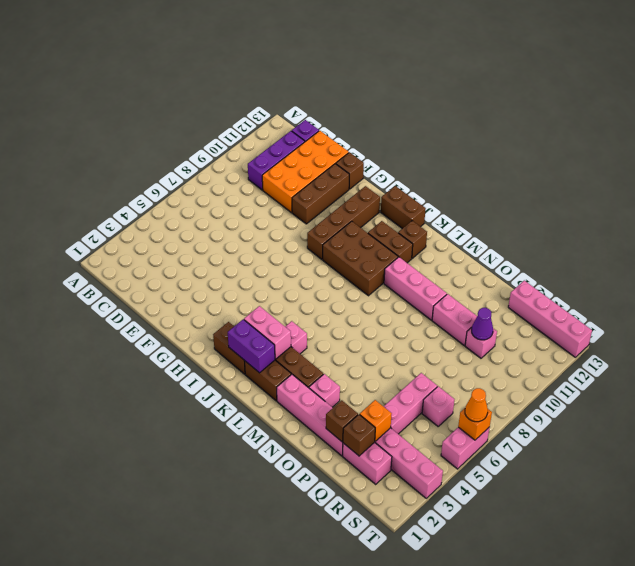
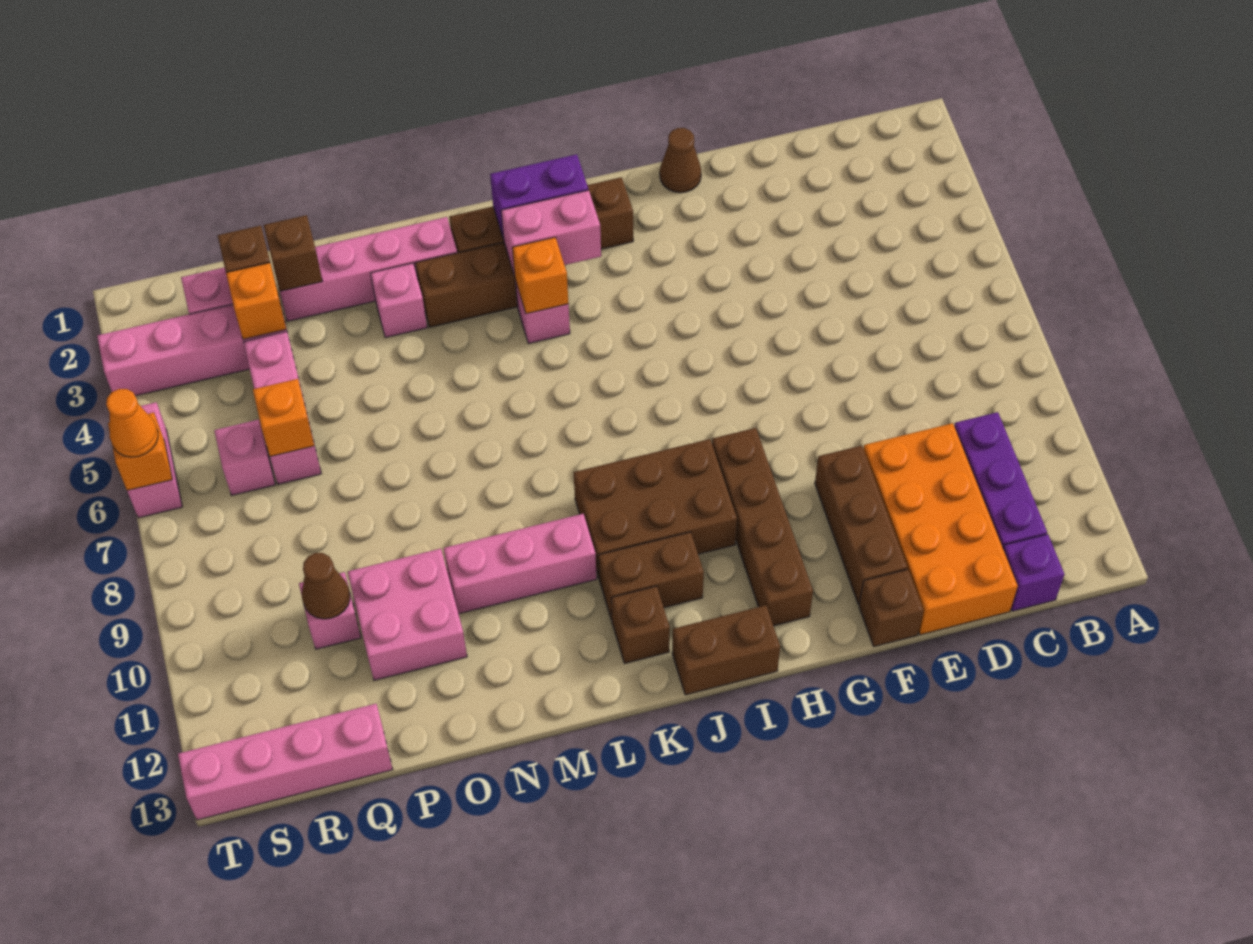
none -> brown cone G1 level 1
none -> orange brick K4 level 2
pink brick O10:P10 level 1 -> pink brick O10:P11 level 1
none -> orange brick Q6 level 2
purple cone Q10 level 2 -> brown cone Q10 level 2

